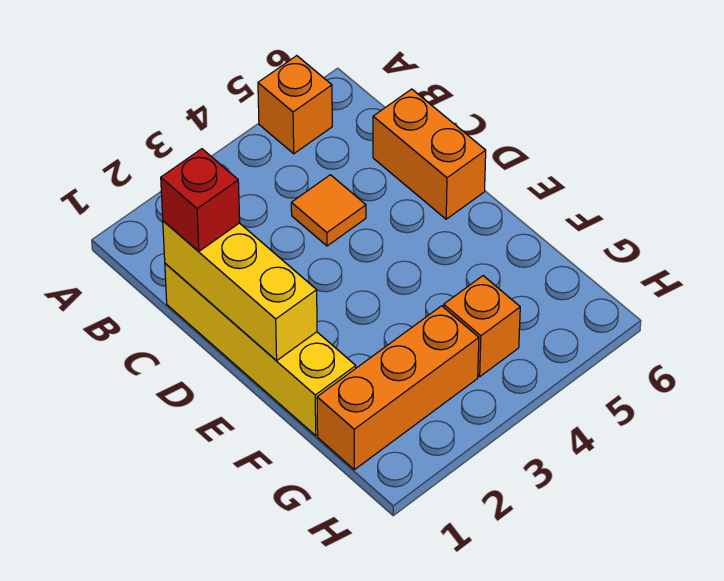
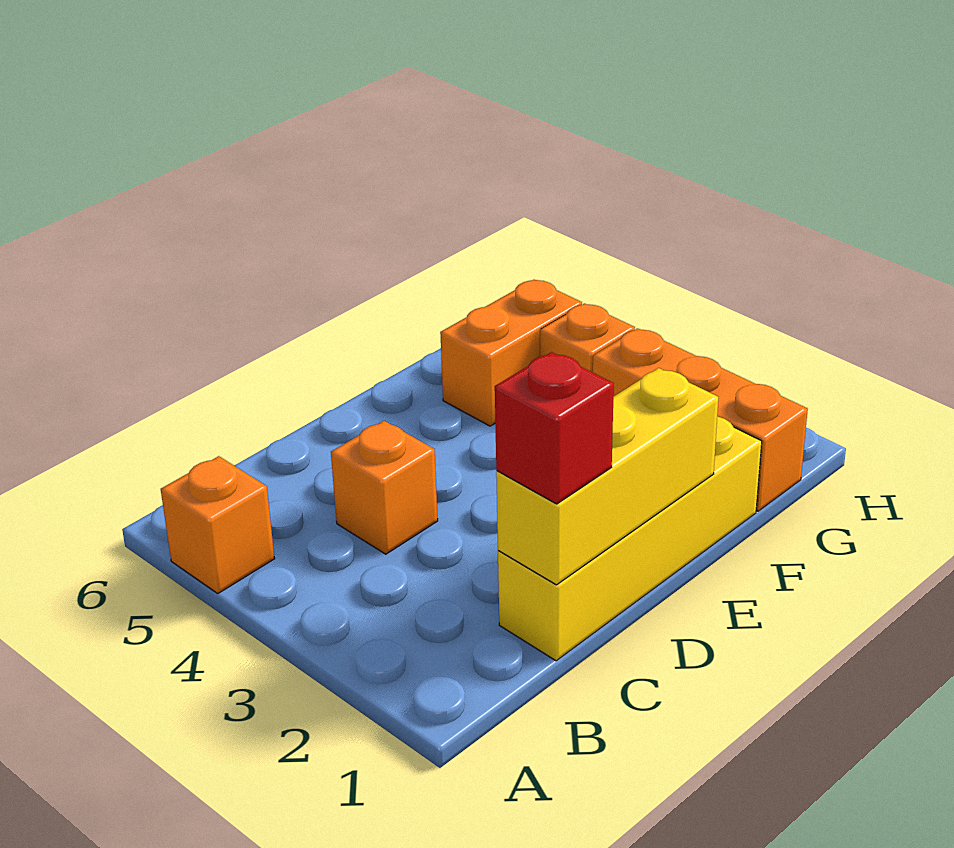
orange tile C4 level 1 -> orange brick C4 level 1
orange brick C6:D6 level 1 -> orange brick F5:G5 level 1

